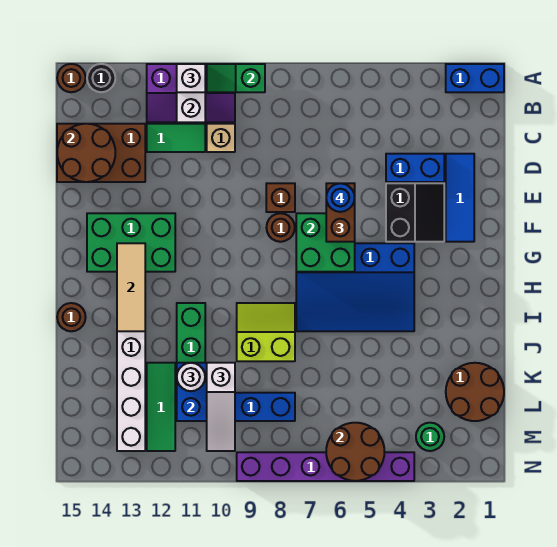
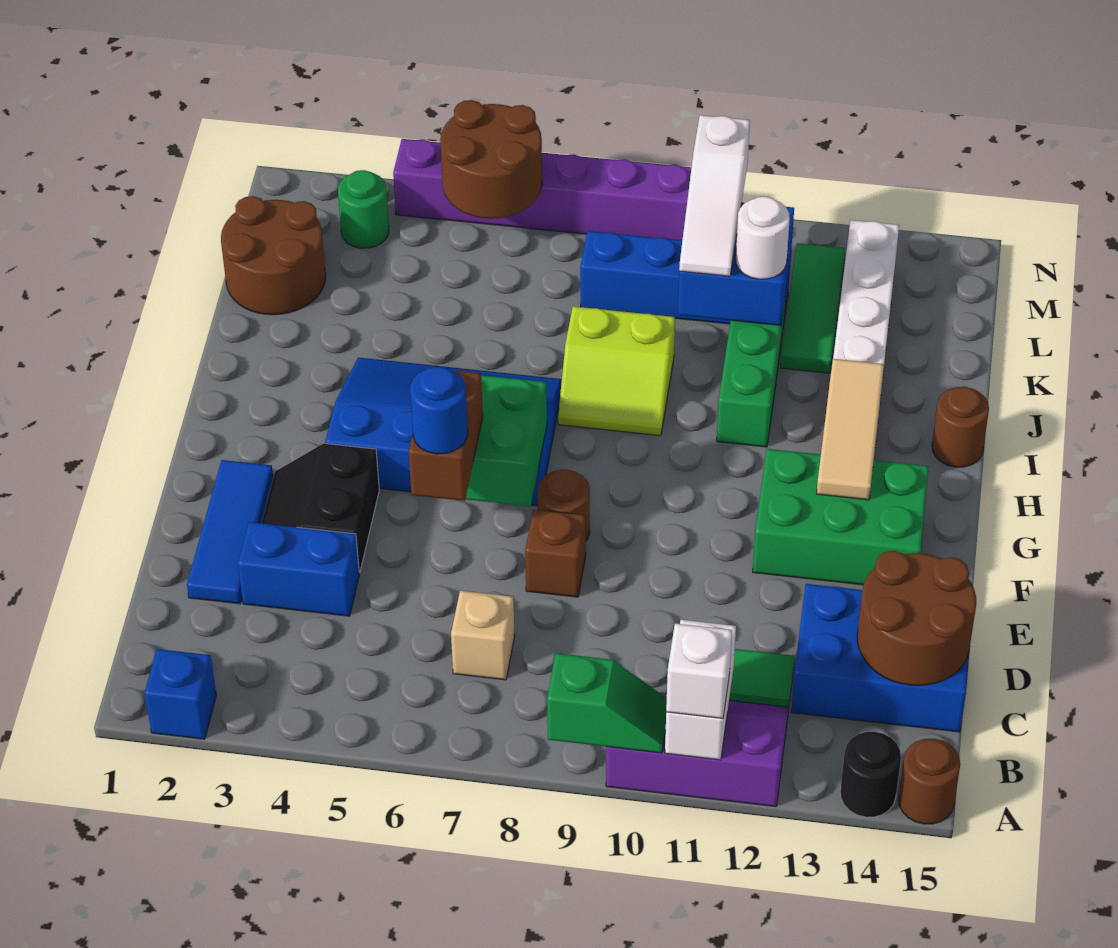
blue brick A1:A2 level 1 -> blue brick A2 level 1
tan brick C10 level 1 -> tan brick C7 level 1
brown brick C13:D15 level 1 -> blue brick C13:D15 level 1
white slope K10:M10 level 3 top K -> white slope K10:M10 level 3 top M

